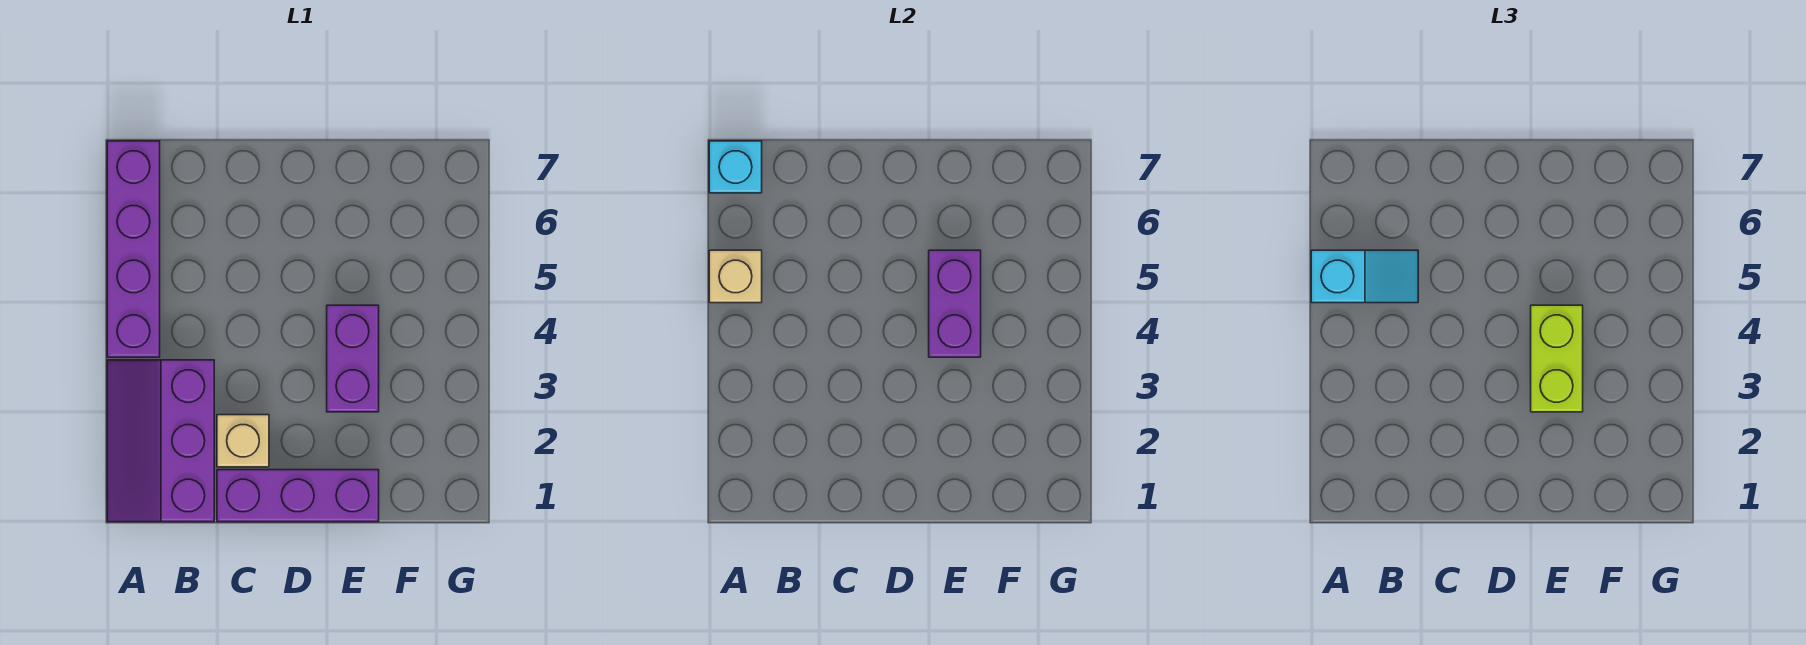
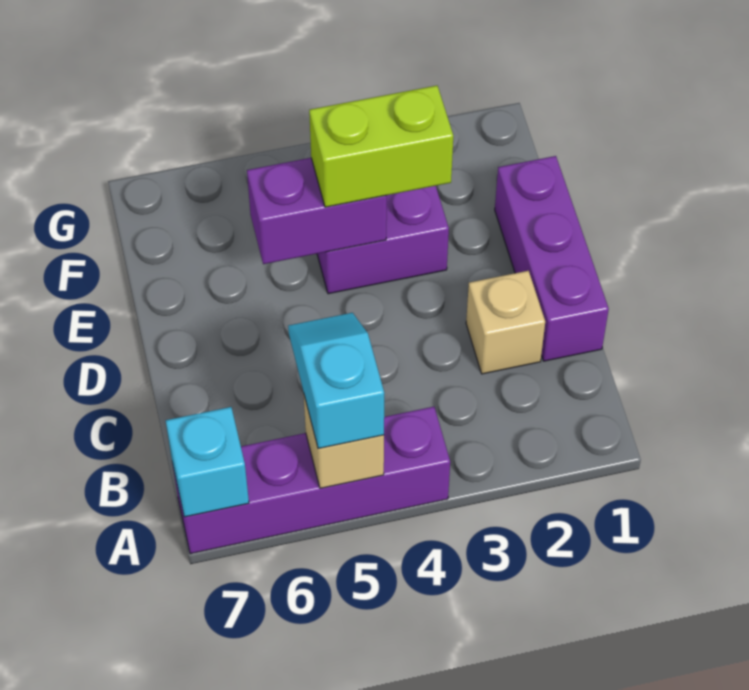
purple slope A1:B3 level 1 top B -> none

